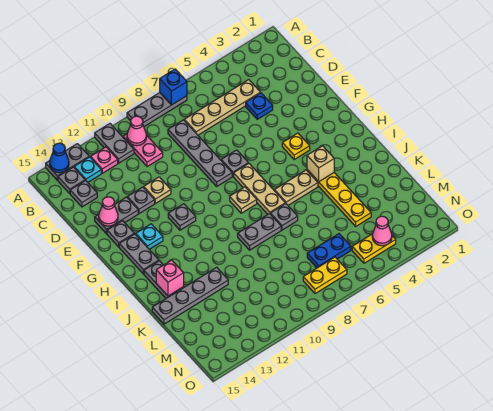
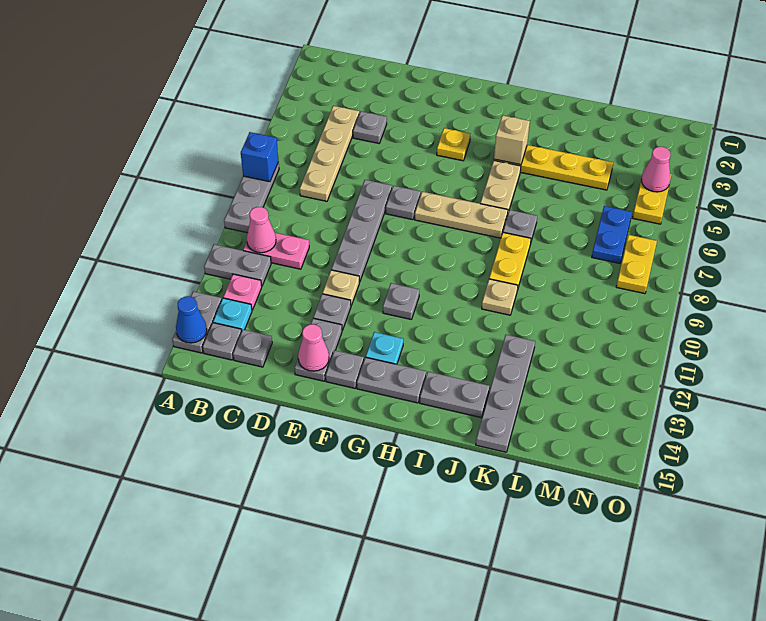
grey plate C8:F8 level 1 -> grey plate E7:E10 level 1
blue plate D4 level 1 -> grey plate D4 level 1
tan plate H8 level 1 -> tan plate J10 level 1
grey plate J8:J9 level 1 -> yellow plate J8:J9 level 1
pink brick J14 level 2 -> none

